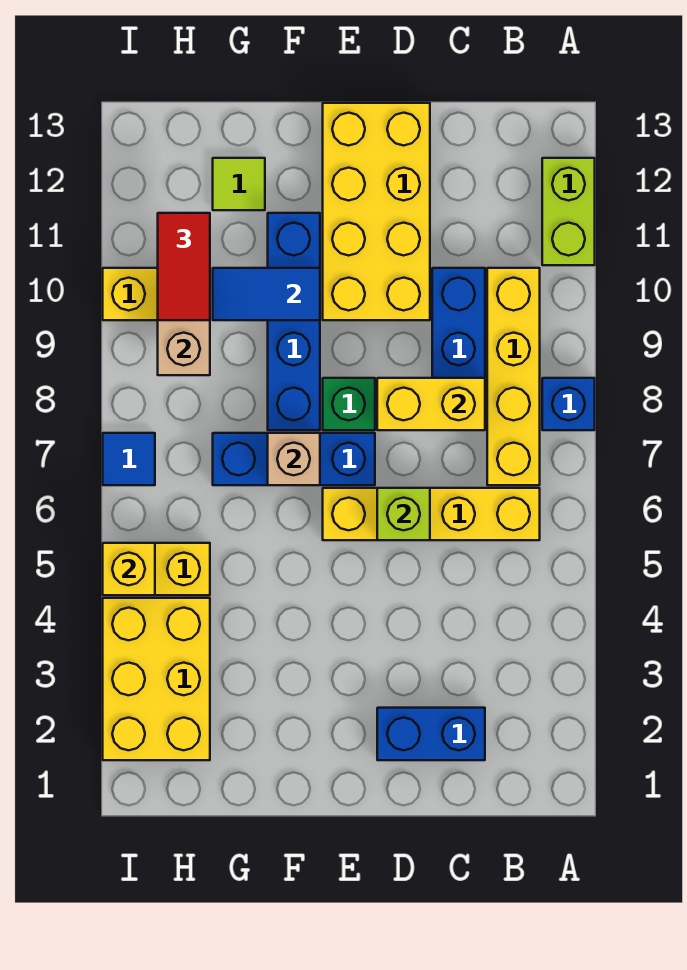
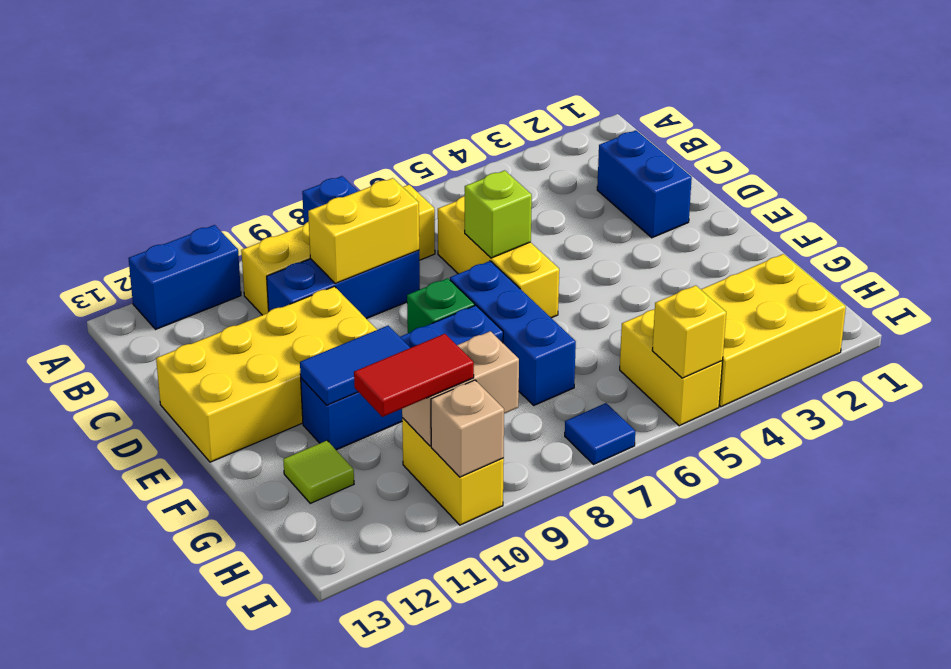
lime brick A11:A12 level 1 -> blue brick A11:A12 level 1
yellow brick B6:E6 level 1 -> yellow brick C6:E6 level 1
yellow brick C8:D8 level 2 -> yellow brick C8:C9 level 2
tan brick F7 level 2 -> tan brick I10 level 2
blue tile F10:G10 level 2 -> blue tile F10:F11 level 2

